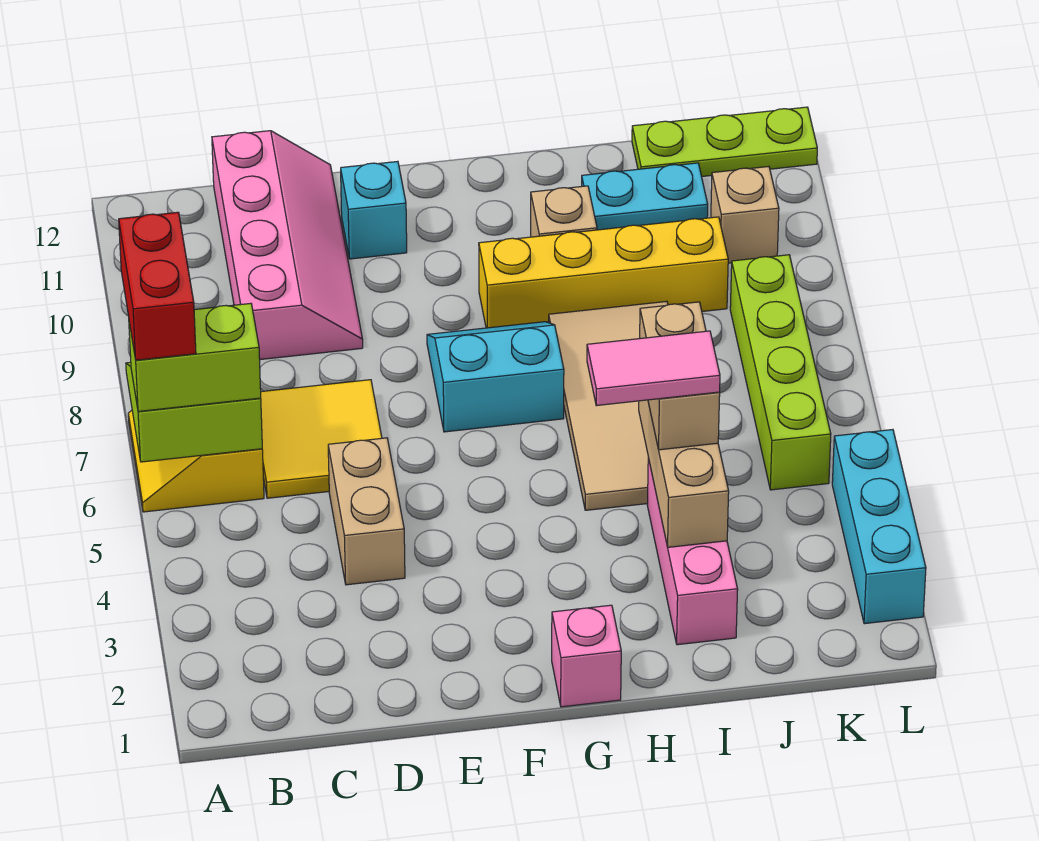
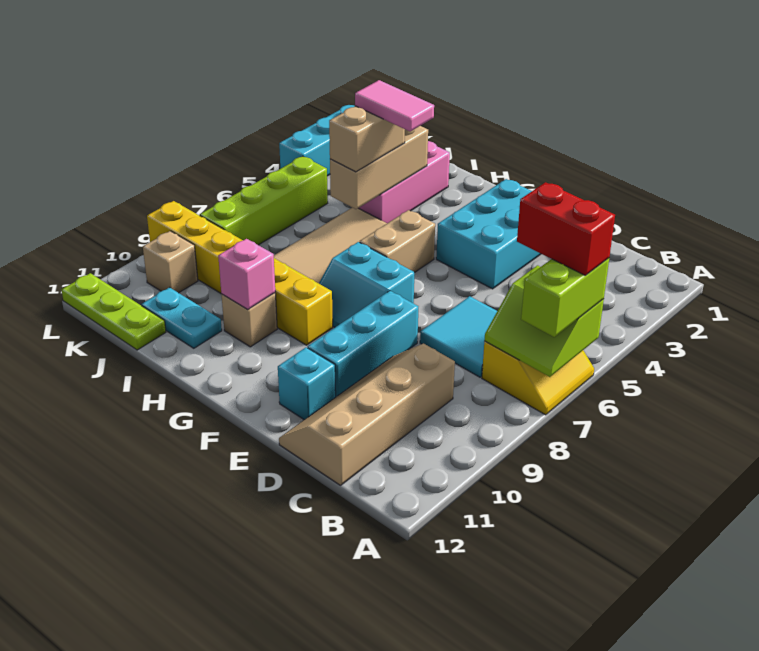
lime brick A6:B6 level 3 -> lime brick A6:A7 level 3
red brick A6:A7 level 4 -> red brick A6:B6 level 4
yellow tile C6:D7 level 1 -> cyan tile C6:D7 level 1
pink slope C9:D12 level 1 top C -> tan slope C9:D12 level 1 top C
tan brick D4:D5 level 1 -> tan brick G5:G6 level 1
none -> cyan brick E2:F4 level 1
none -> cyan brick E8:E10 level 1
pink brick G1 level 1 -> pink brick H10 level 2
yellow brick G9:J9 level 1 -> yellow brick G9:L9 level 1

